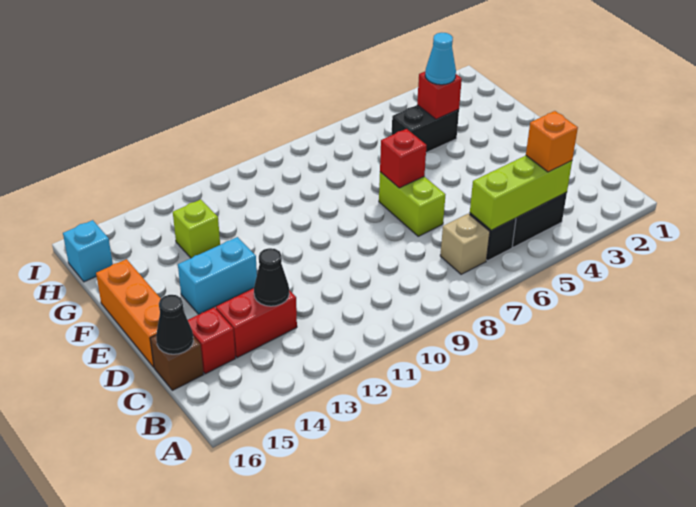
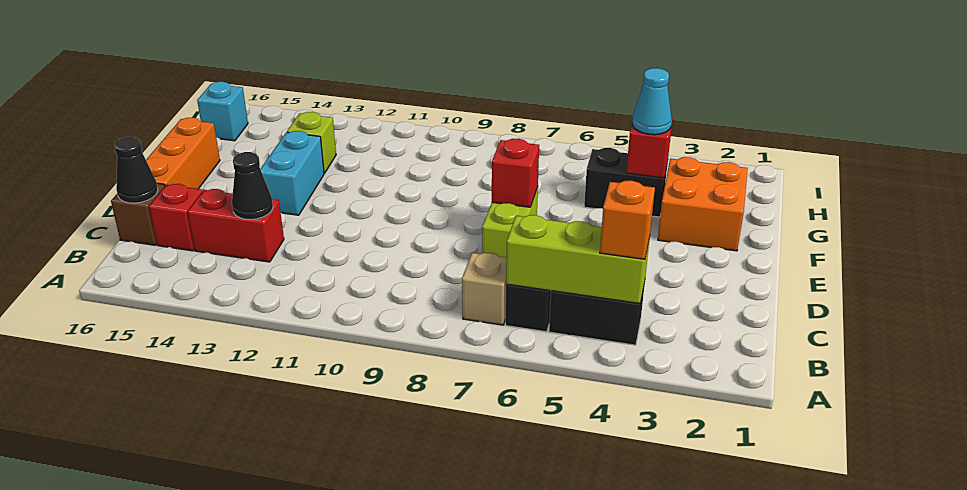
cyan brick E13:E14 level 1 -> cyan brick E13:F13 level 1
none -> orange brick F2:G3 level 1

